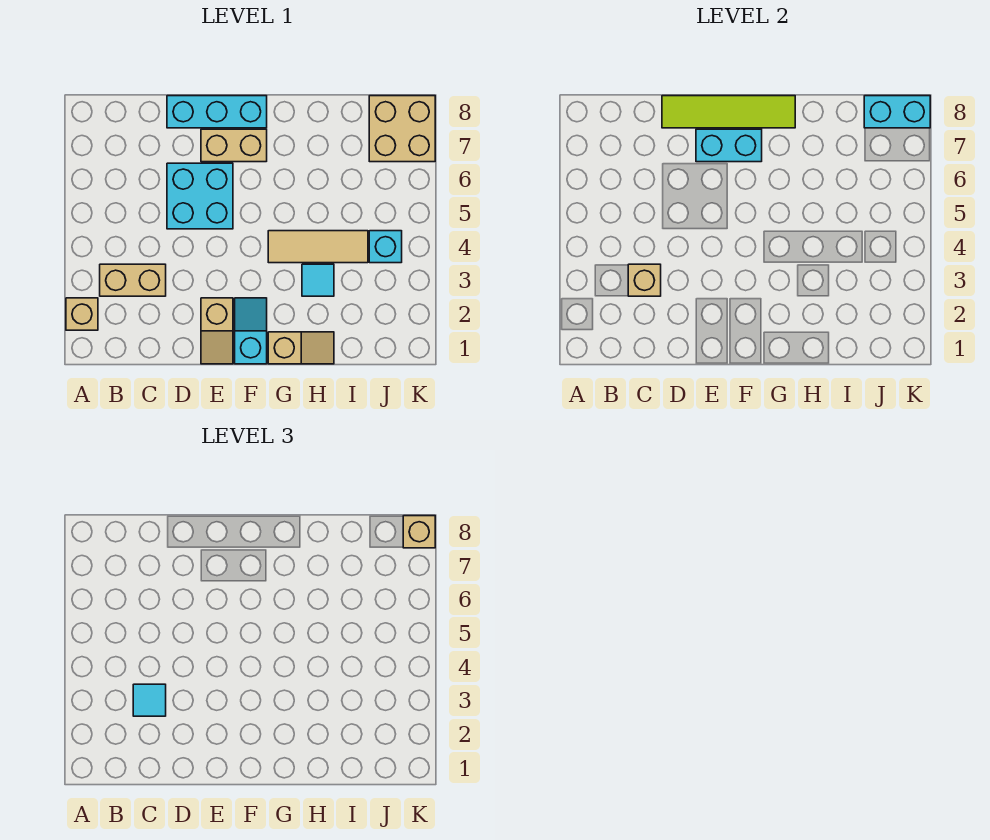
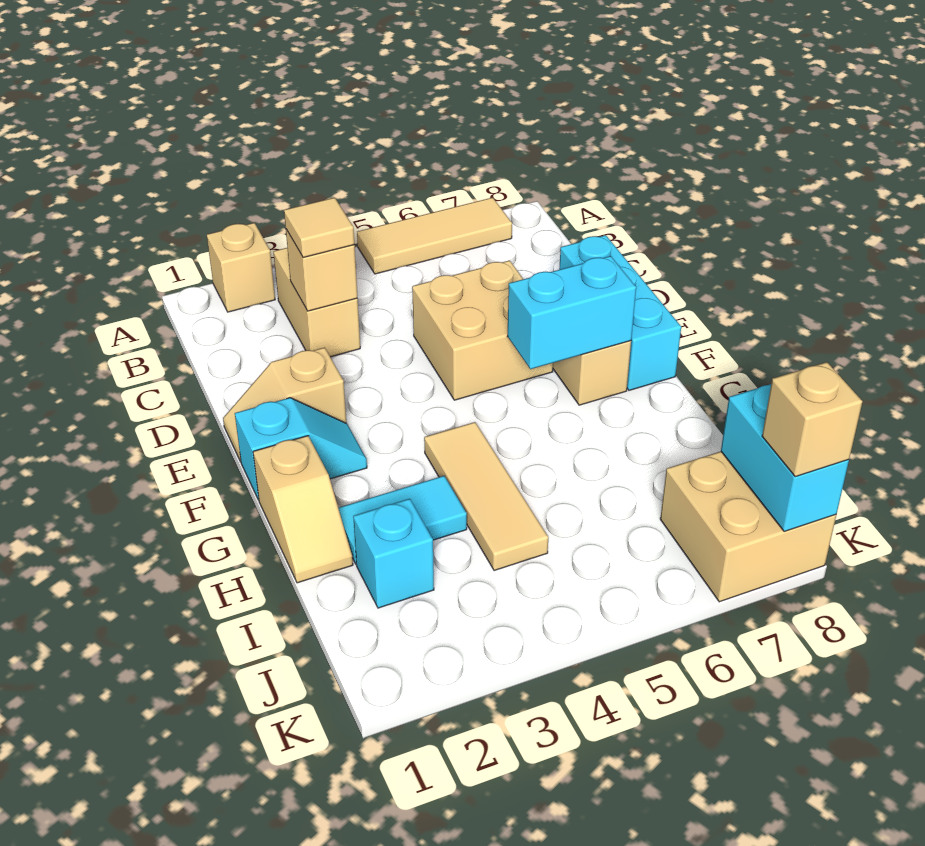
none -> tan tile A5:A7 level 1
cyan tile C3 level 3 -> tan tile C3 level 3
cyan brick D5:E6 level 1 -> tan brick D5:E6 level 1
lime tile D8:G8 level 2 -> none
cyan brick E7:F7 level 2 -> cyan brick F6:F7 level 2
cyan tile H3 level 1 -> cyan tile H2:H3 level 1
cyan brick J4 level 1 -> cyan brick I2 level 1

